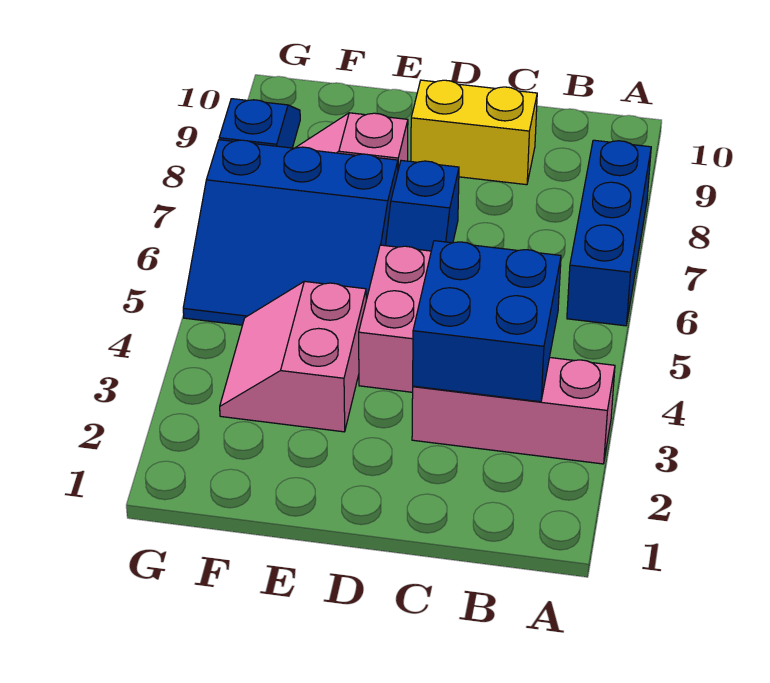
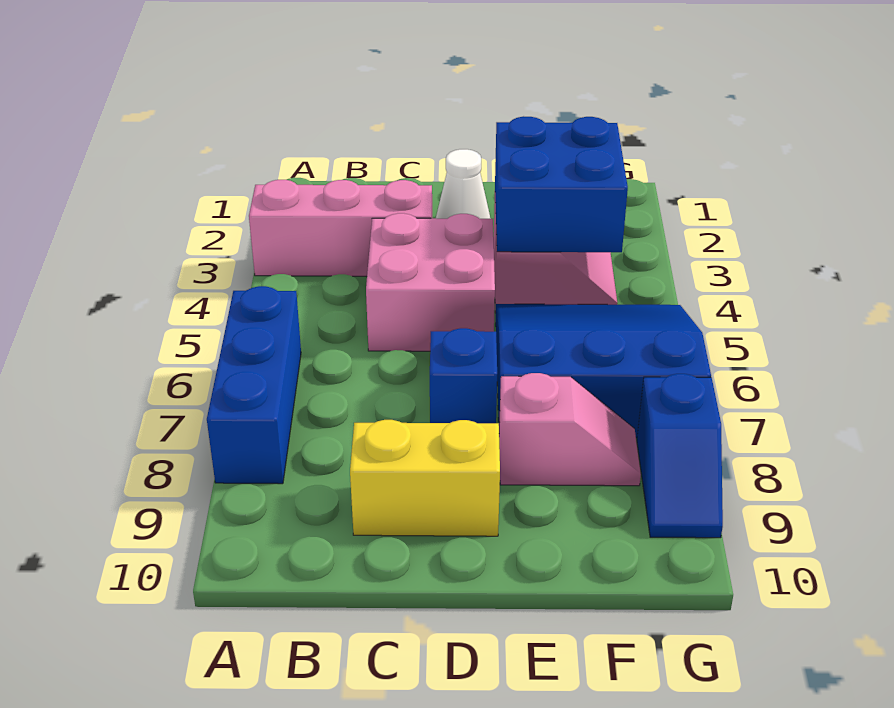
blue brick B3:C4 level 2 -> blue brick E3:F4 level 2
none -> white cone D2 level 1

